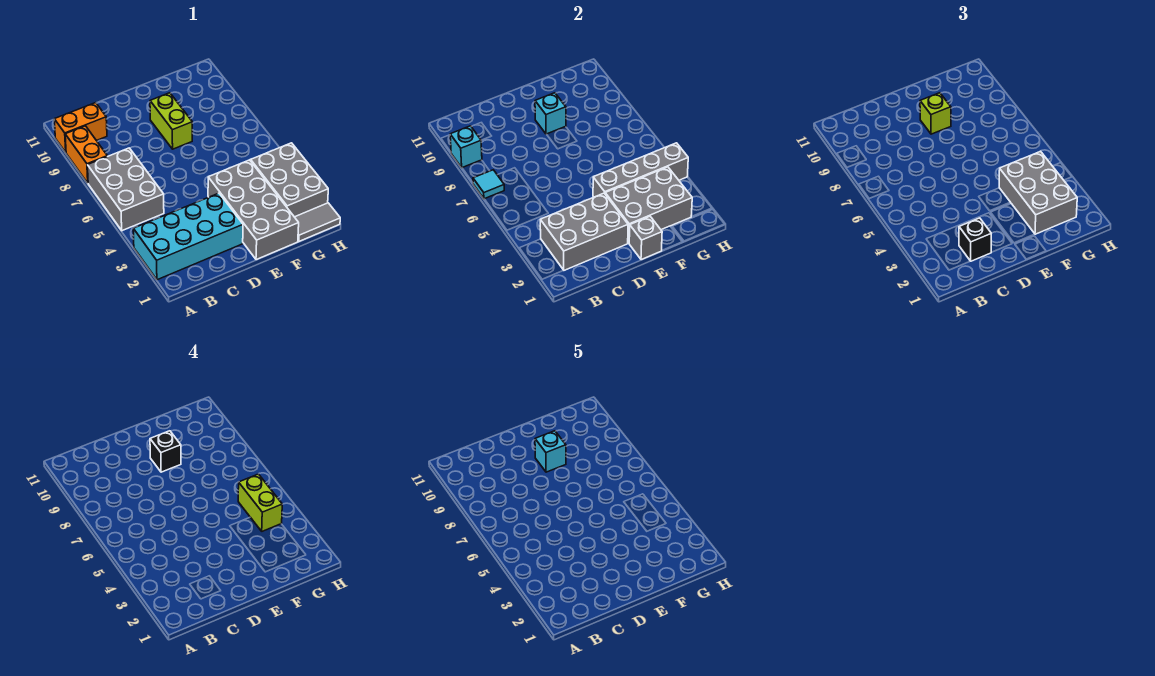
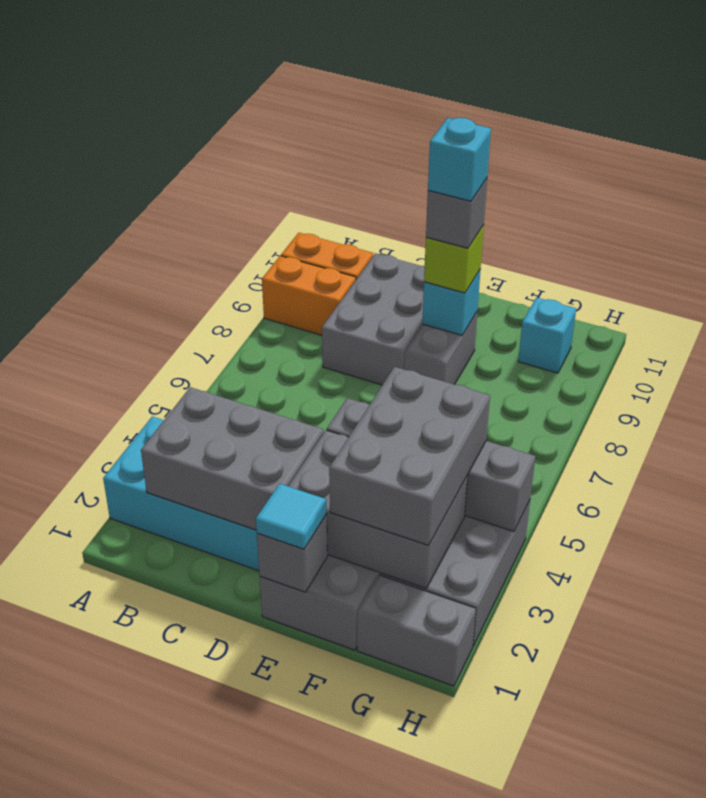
grey brick A5:B7 level 1 -> grey brick C8:D10 level 1
cyan tile A7 level 2 -> cyan tile E1 level 3
orange brick A8:A9 level 1 -> orange brick A9:B9 level 1
cyan brick A9 level 2 -> cyan brick G10 level 1
black brick C2 level 3 -> none
lime brick E8:E9 level 1 -> grey brick E8:E9 level 1
black brick E9 level 4 -> grey brick E9 level 4
grey tile G1:H1 level 1 -> grey brick G1:H1 level 1
lime brick G4:G5 level 4 -> none

